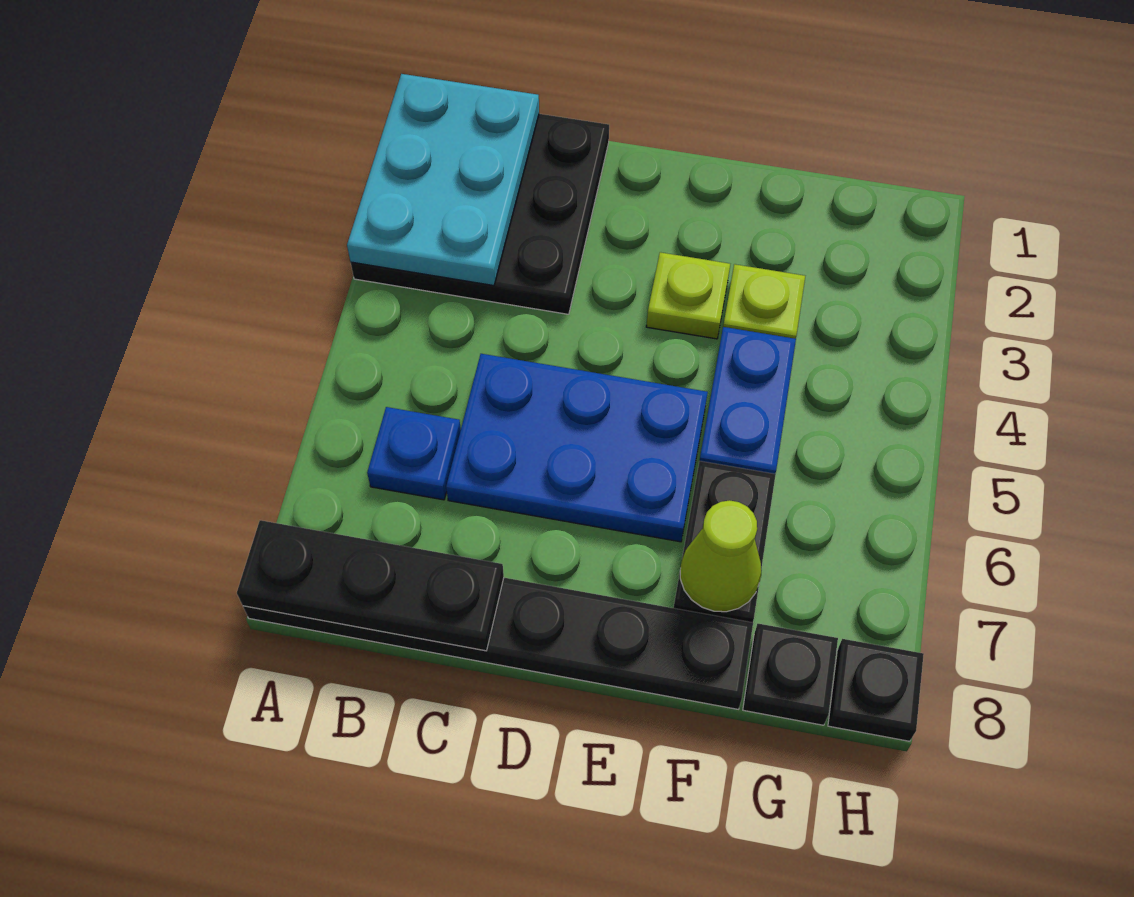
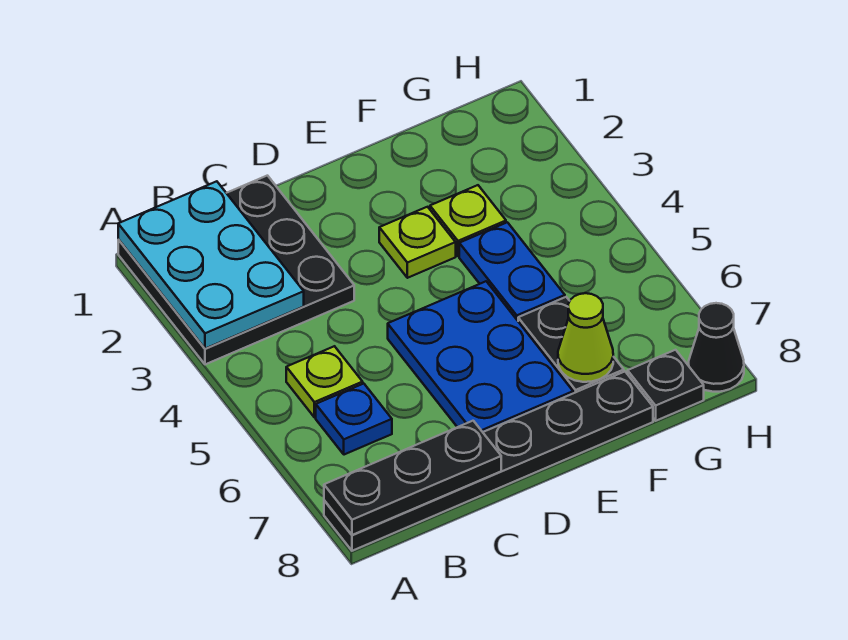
none -> lime plate B5 level 1
blue plate C5:E6 level 1 -> blue plate D5:E7 level 1
black plate H8 level 1 -> black cone H8 level 1

